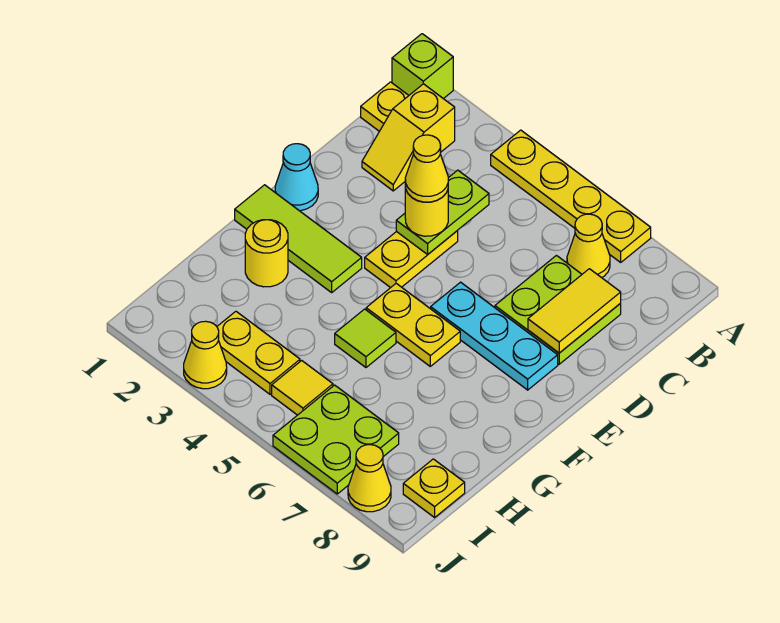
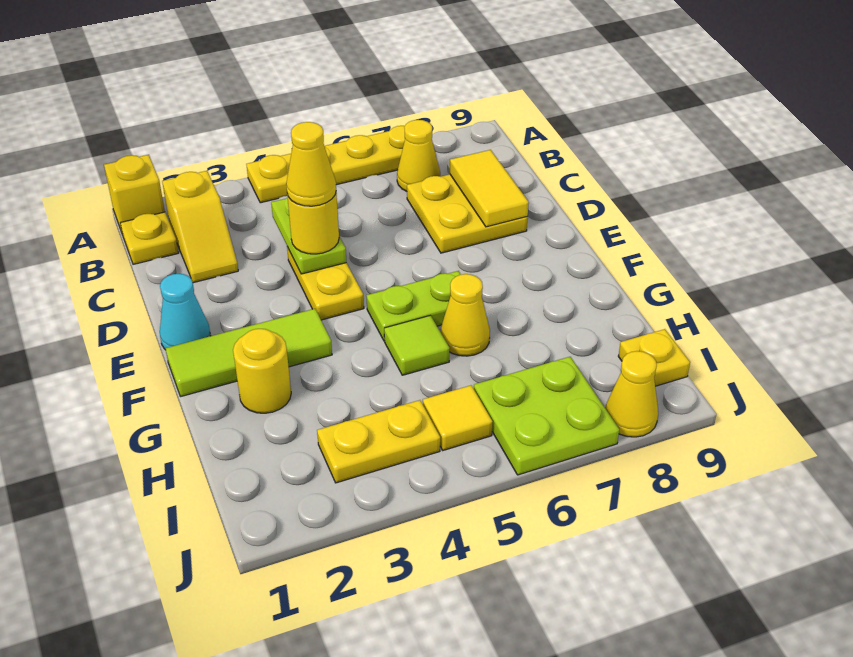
lime brick A1 level 1 -> yellow brick A1 level 1
lime plate C7:D8 level 1 -> yellow plate C7:D8 level 1
cyan plate E6:E8 level 1 -> none
yellow plate F5:F6 level 1 -> lime plate F5:F6 level 1
yellow cone J3 level 1 -> yellow cone G6 level 1

